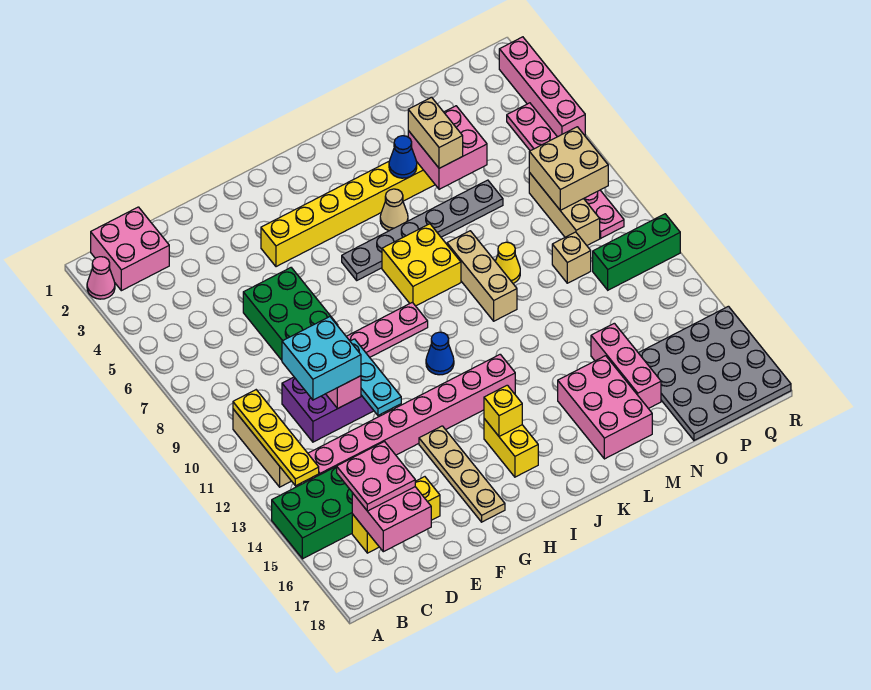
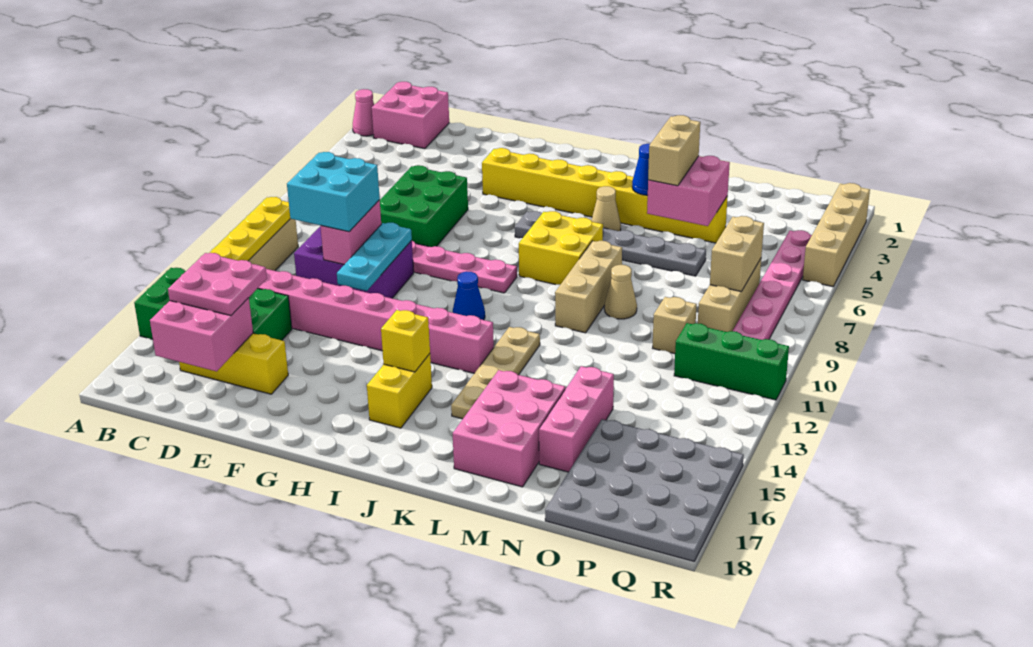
tan plate G14:G17 level 1 -> tan plate K12:K15 level 1
yellow cone M9 level 1 -> tan cone M9 level 1
tan brick P7:Q8 level 2 -> tan brick P7:P8 level 2
pink brick R2:R5 level 1 -> tan brick R2:R5 level 1

